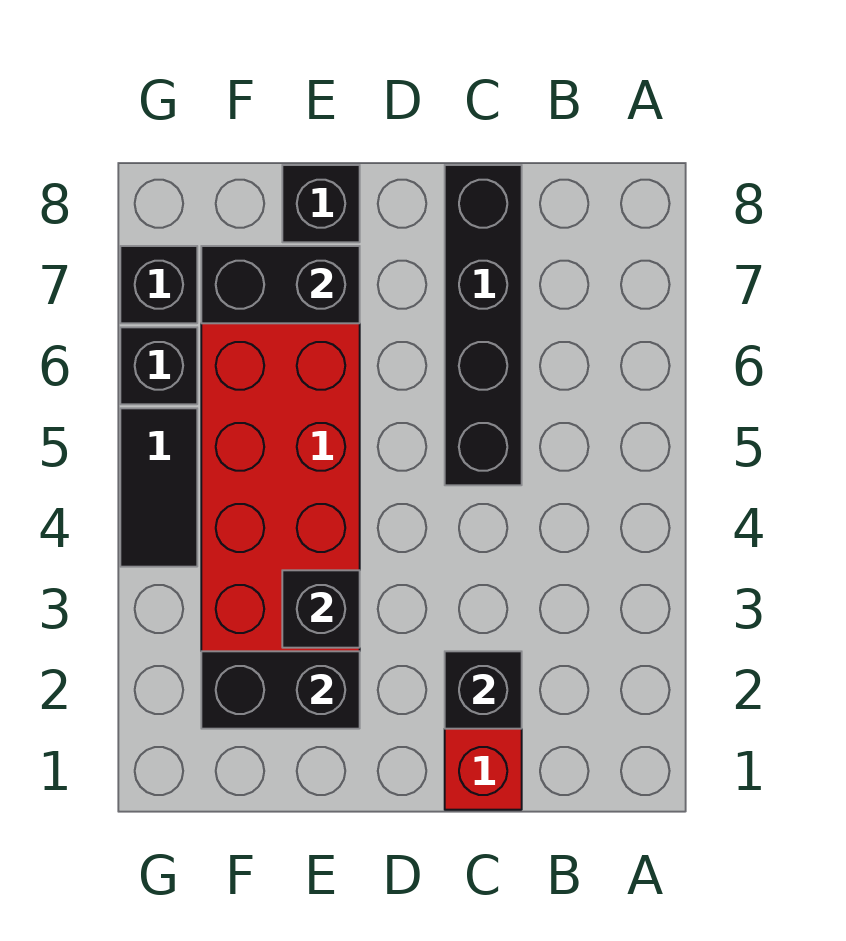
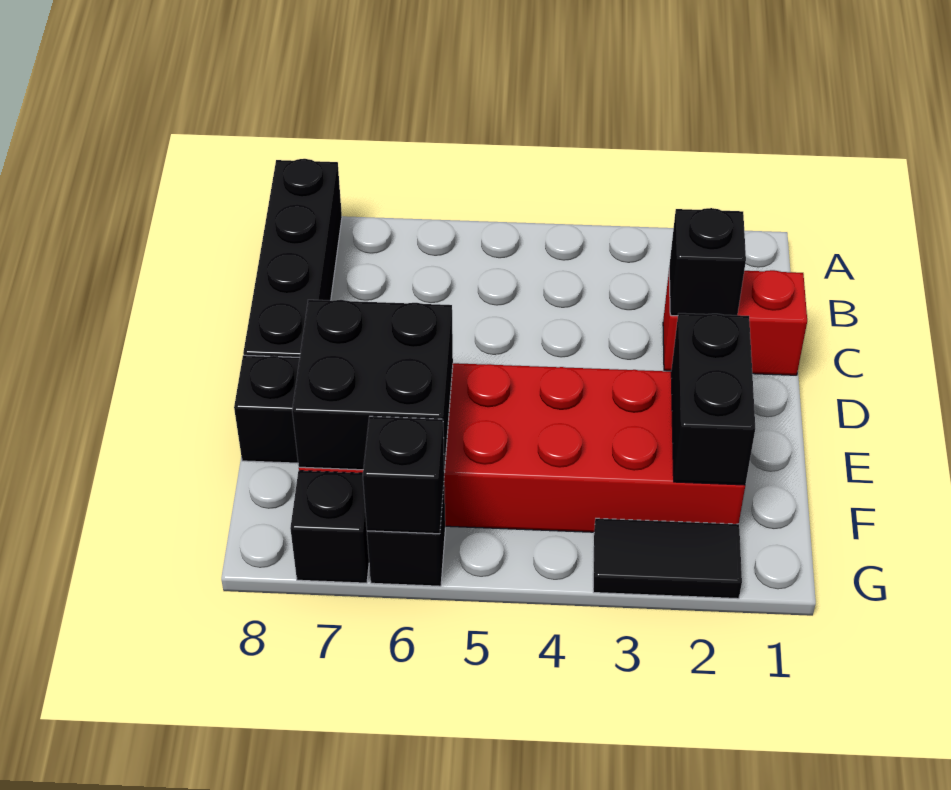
black brick C5:C8 level 1 -> black brick A8:D8 level 1
black brick E3 level 2 -> black brick G6 level 2
black brick E7:F7 level 2 -> black brick E6:F7 level 2
black tile G4:G5 level 1 -> black tile G2:G3 level 1

